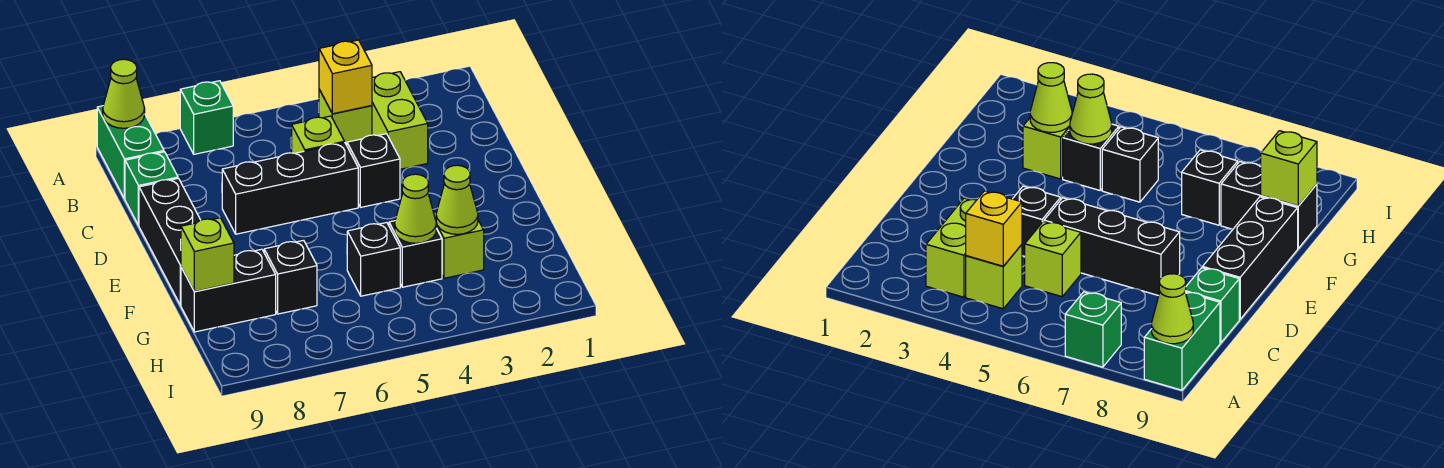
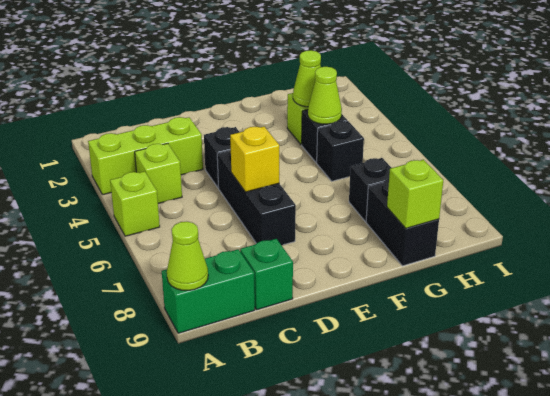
green brick A7 level 1 -> none
lime brick B3:C3 level 1 -> lime brick A3:C3 level 1
yellow brick B4 level 2 -> yellow brick D6 level 2
lime brick C5 level 1 -> lime brick A5 level 1
black brick D9:F9 level 1 -> none

